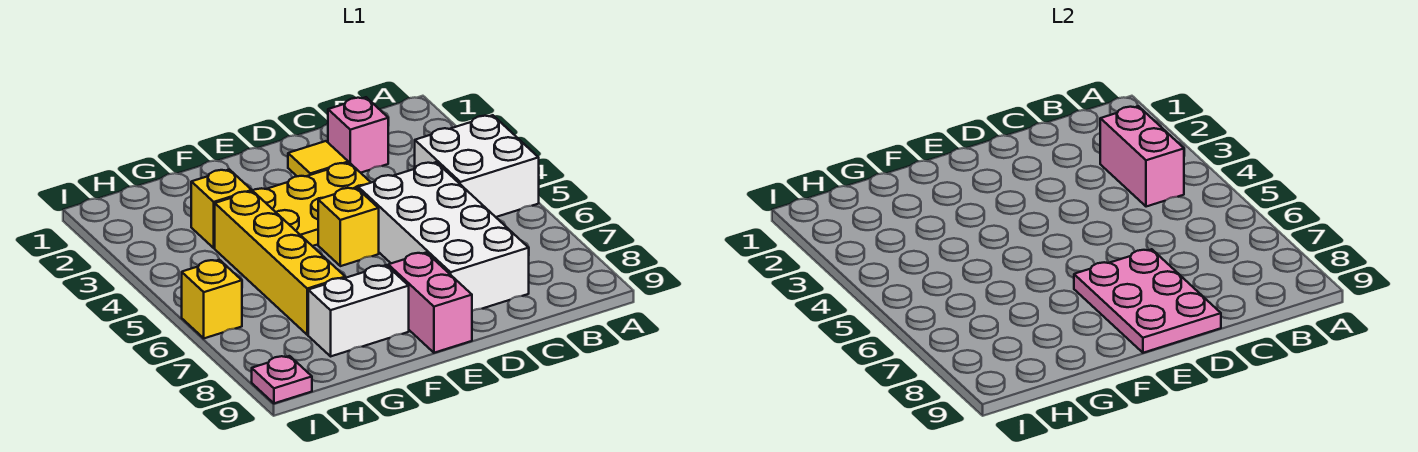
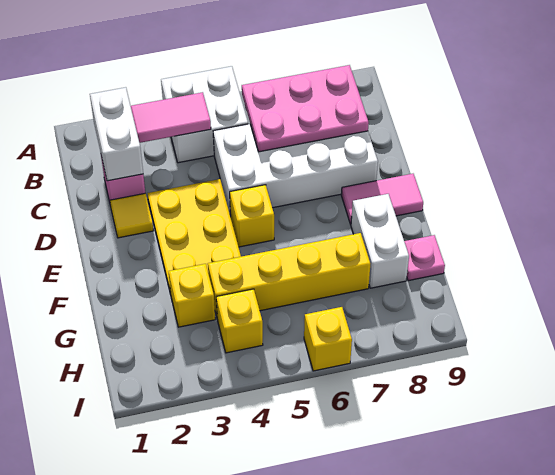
none -> white brick B2:C2 level 2
pink brick B3:B4 level 2 -> pink tile B3:B4 level 2
pink plate D7:E9 level 2 -> pink plate B6:C8 level 2
pink brick E8:E9 level 1 -> pink tile E8:E9 level 1
none -> yellow brick H4 level 1
pink plate I9 level 1 -> pink plate G9 level 1

